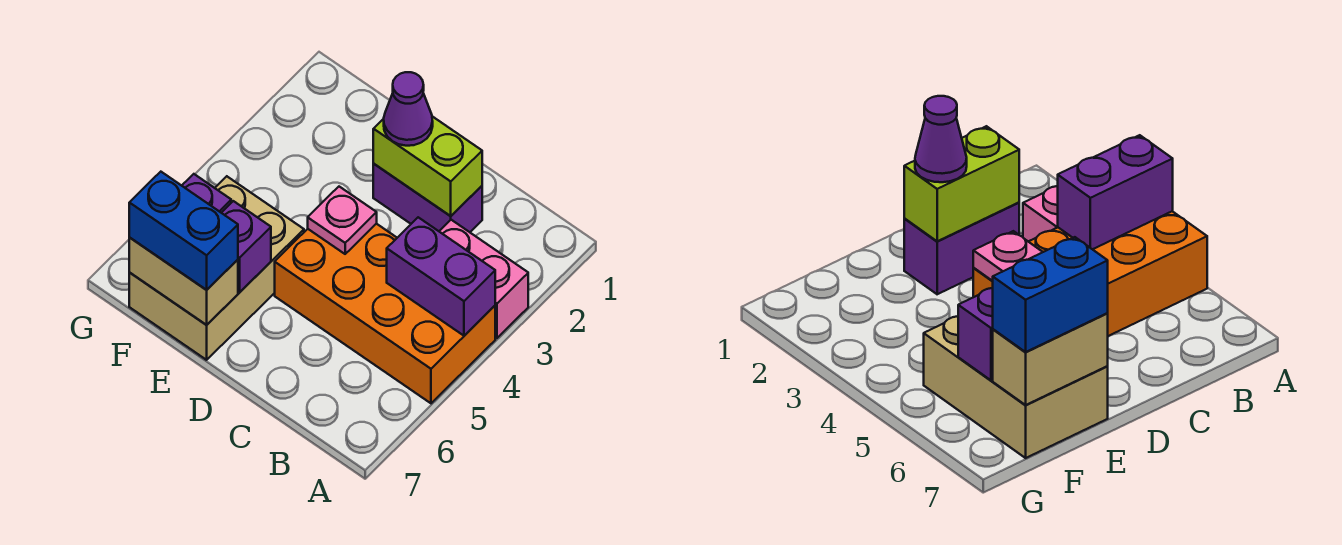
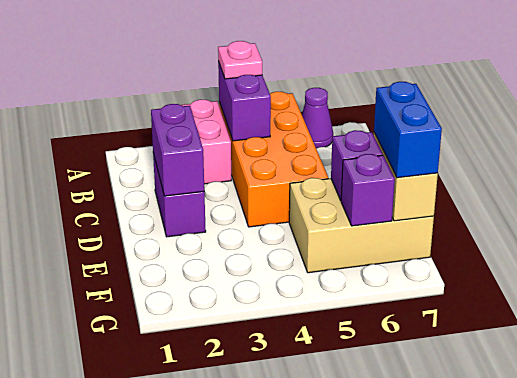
lime brick C2:D2 level 2 -> purple brick C2:D2 level 2
purple cone D2 level 3 -> purple cone A6 level 1
pink plate D4 level 2 -> pink plate A4 level 3

